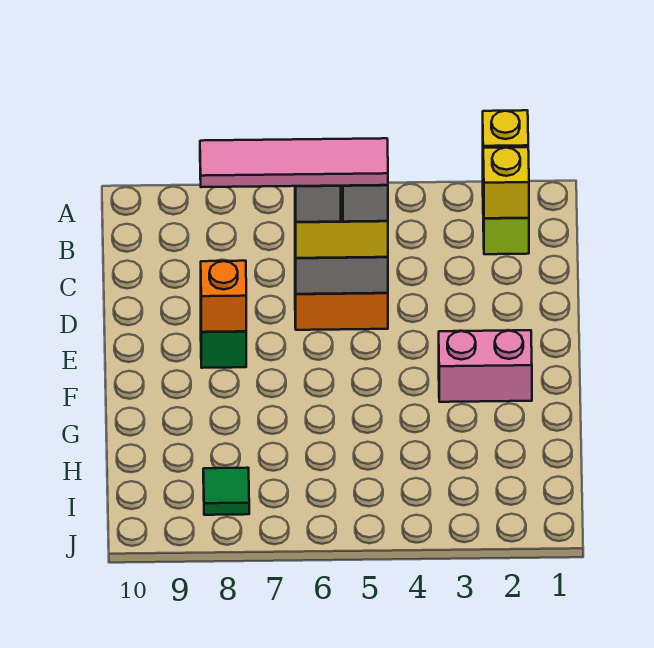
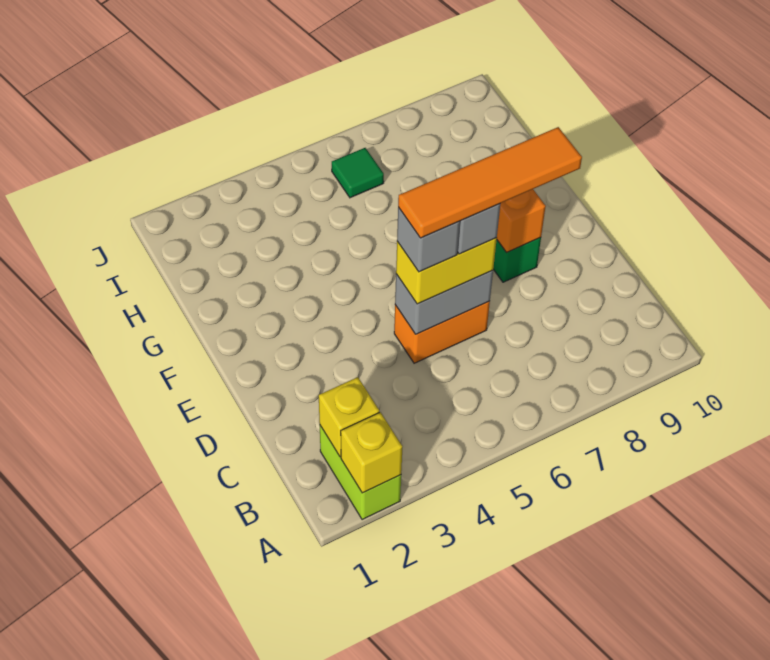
pink tile D5:D8 level 5 -> orange tile D5:D8 level 5
pink brick F2:F3 level 1 -> none
green tile I8 level 1 -> green tile I6 level 1

